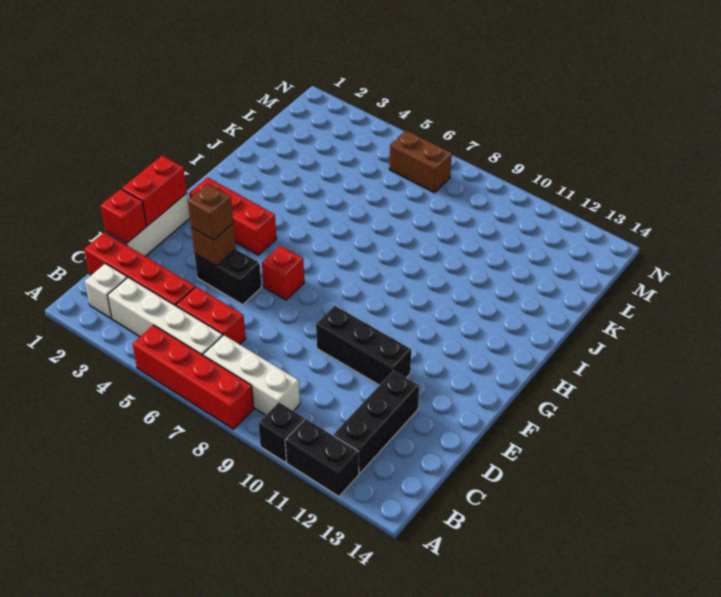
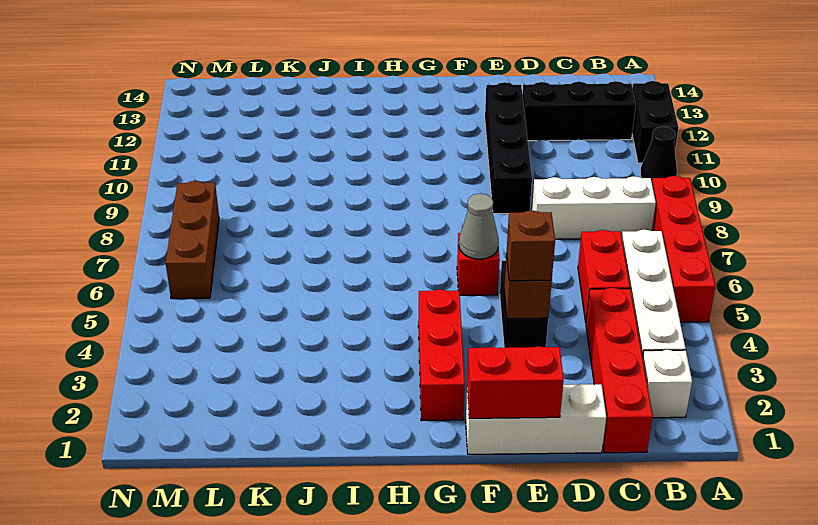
black brick A10 level 1 -> black cone A10 level 1
white brick B7:B9 level 1 -> white brick B8:D8 level 1
red brick D1 level 2 -> none
black brick E9:E11 level 1 -> black brick E9:E12 level 1
none -> grey cone F6 level 2
brown brick M6:M7 level 1 -> brown brick M6:M8 level 1

